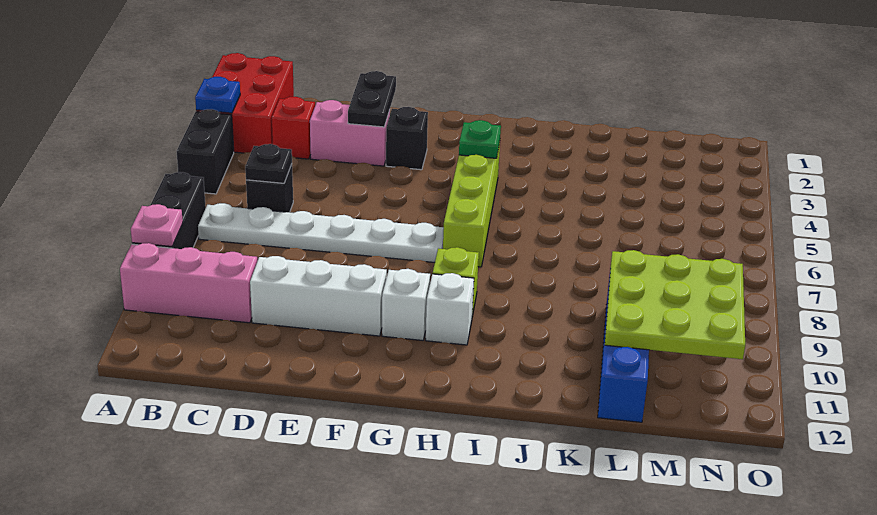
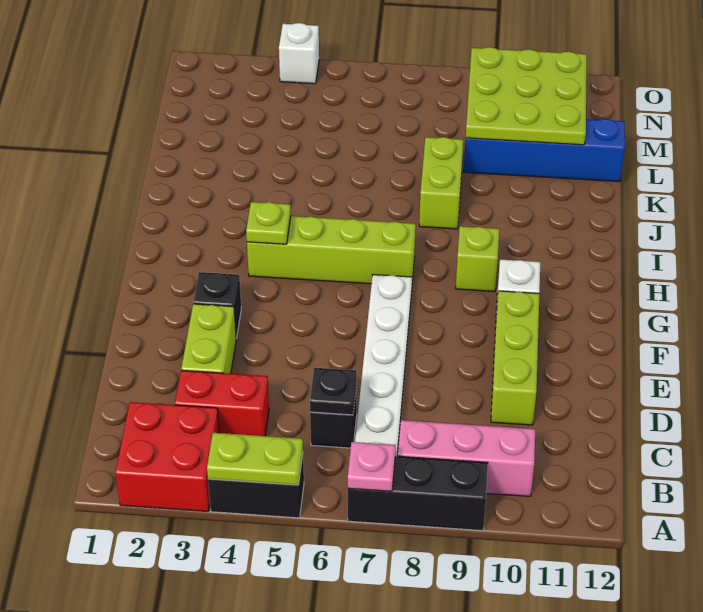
red brick A1:B3 level 1 -> red brick A2:B3 level 1
blue plate A3 level 2 -> none
none -> lime plate A4:A5 level 2
pink plate A9 level 2 -> pink plate A7 level 2
pink brick A10:C10 level 1 -> pink brick B8:B10 level 1
red brick C3 level 1 -> red brick C3:C4 level 1
pink brick D3:E3 level 1 -> lime brick D3:E3 level 1
white brick D10:F10 level 1 -> lime brick D10:F10 level 1
black plate E2:E3 level 2 -> none
green plate H4 level 2 -> lime plate H4 level 2
white brick H10 level 1 -> white brick O4 level 1
none -> lime brick J8:K8 level 1

